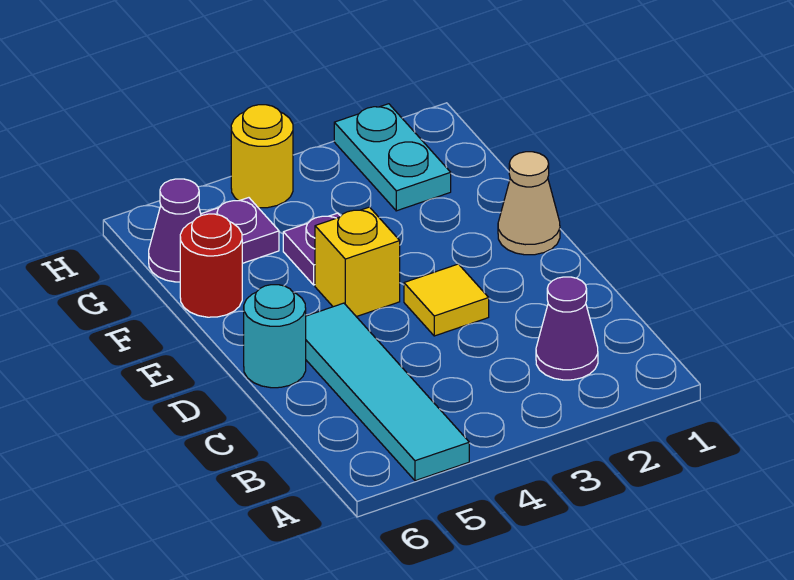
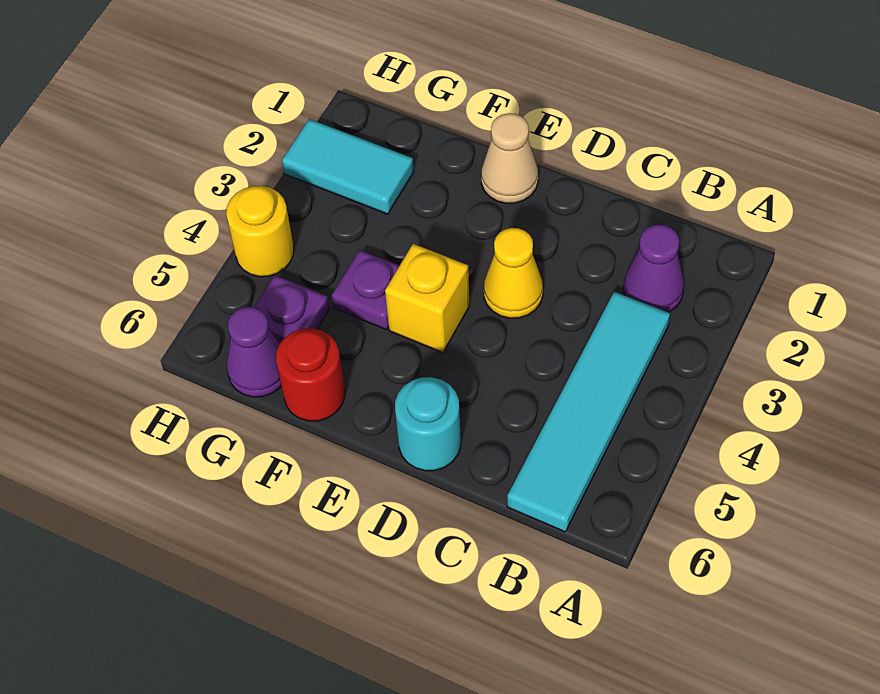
cyan tile A5:D5 level 1 -> cyan tile B3:B6 level 1
yellow tile D3 level 1 -> yellow cone D3 level 1
cyan plate G2:H2 level 1 -> cyan tile G2:H2 level 1

